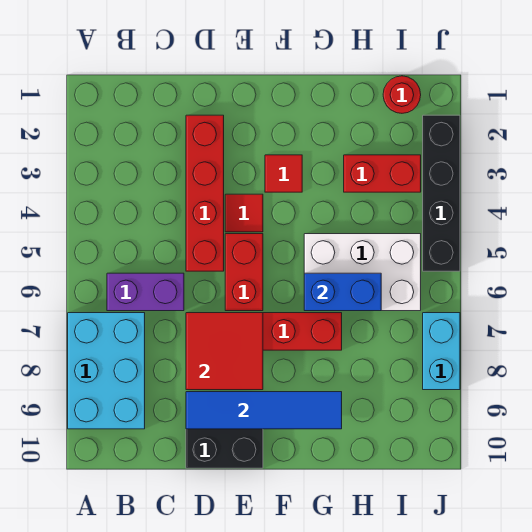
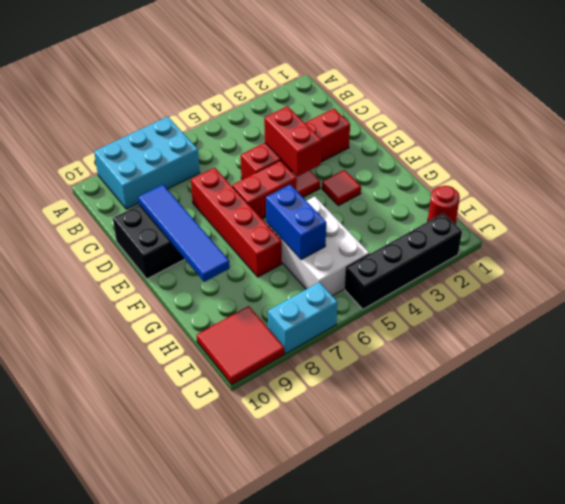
purple brick B6:C6 level 1 -> none
red tile D7:E8 level 2 -> red tile I9:J10 level 1
red brick H3:I3 level 1 -> red brick D4:E4 level 2

